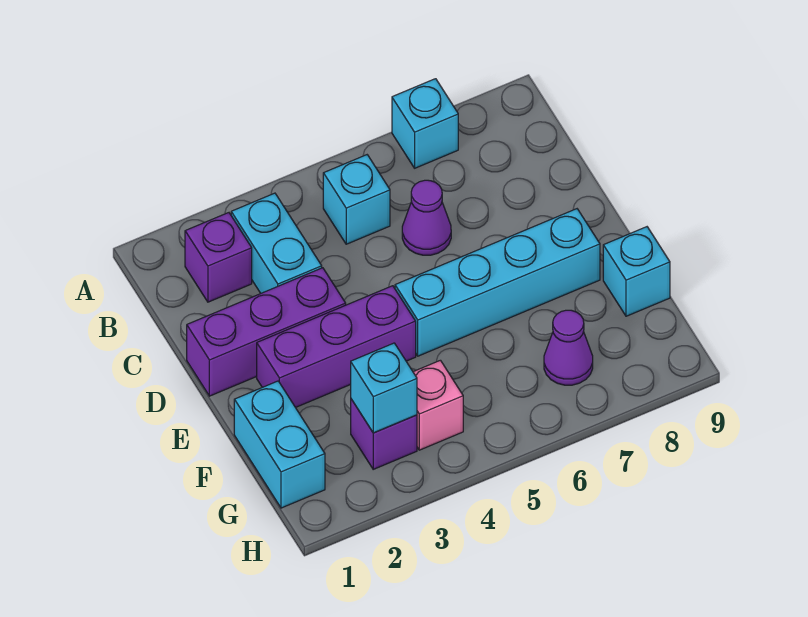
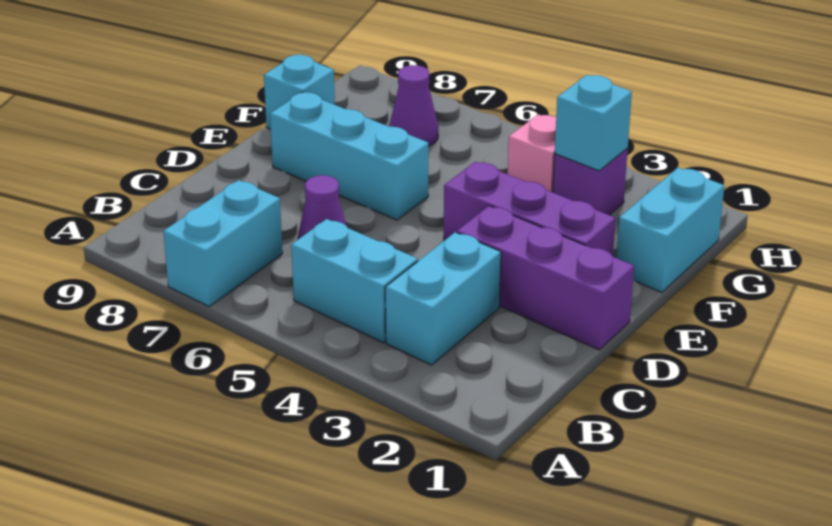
cyan brick A7 level 1 -> cyan brick A7:B7 level 1
purple brick B2 level 1 -> none
cyan brick B5 level 1 -> cyan brick B4:B5 level 1
cyan brick E5:E8 level 1 -> cyan brick E6:E8 level 1

